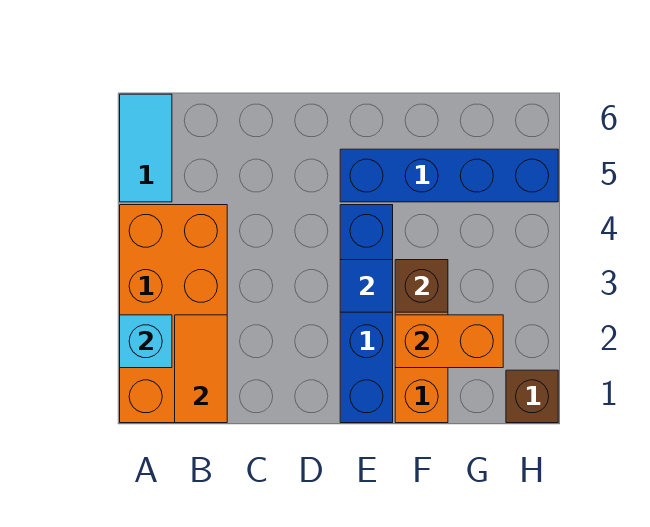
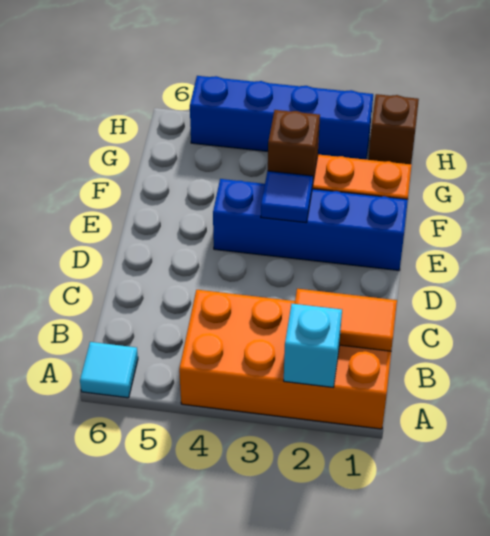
cyan tile A5:A6 level 1 -> cyan tile A6 level 1
blue brick E5:H5 level 1 -> blue brick H2:H5 level 1
orange brick F2:G2 level 2 -> none

